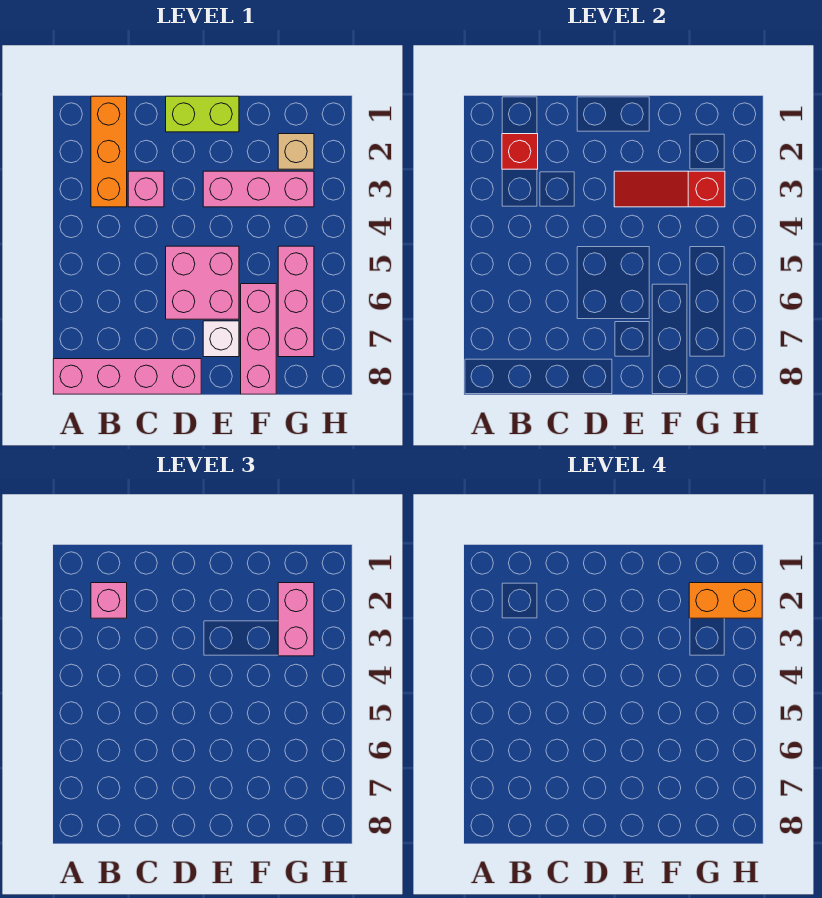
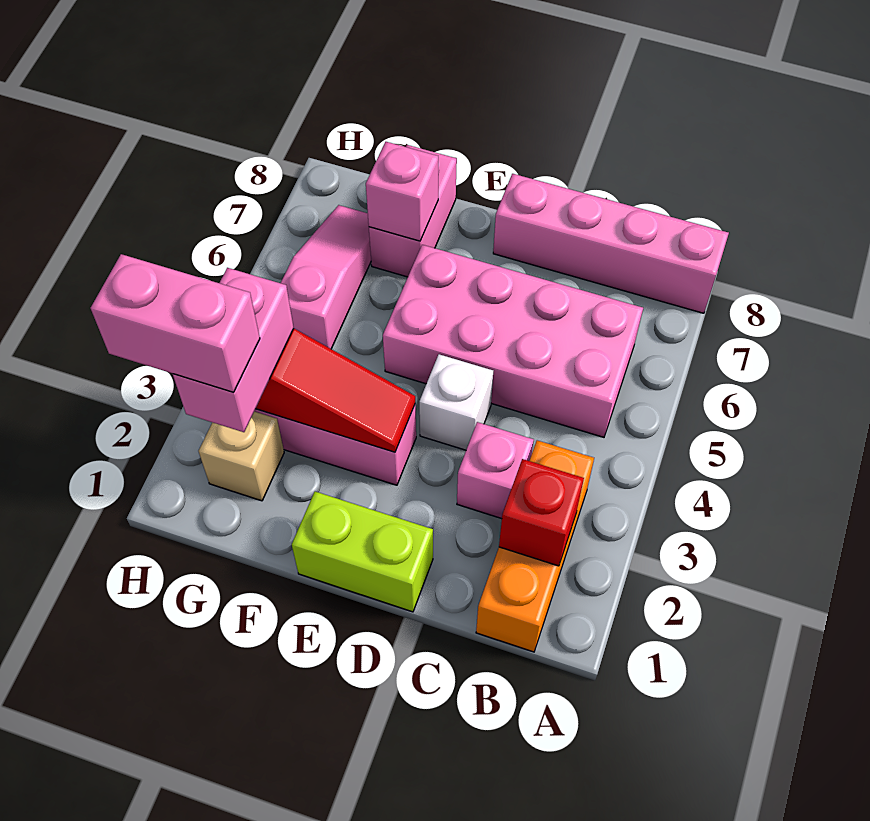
pink brick B2 level 3 -> pink brick F7 level 2
pink brick D5:E6 level 1 -> pink brick B5:E6 level 1
white brick E7 level 1 -> white brick D4 level 1
pink brick F6:F8 level 1 -> pink brick F7:F8 level 1
orange brick G2:H2 level 4 -> pink brick G2:H2 level 4
pink brick G5:G7 level 1 -> pink slope G5:G7 level 1 top 5

